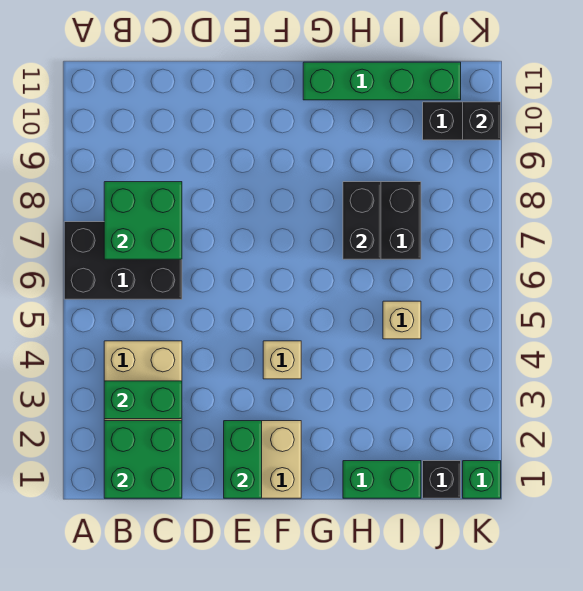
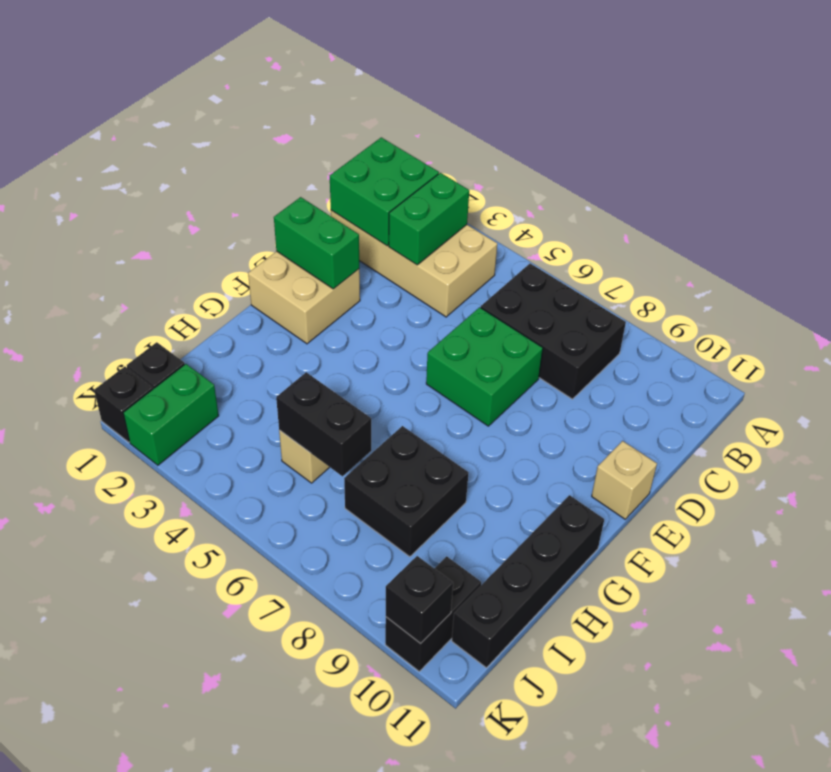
black brick A6:C7 level 1 -> black brick B6:C8 level 1
green brick B7:C8 level 2 -> green brick D6:E7 level 1
tan brick F4 level 1 -> tan brick E11 level 1
green brick G11:J11 level 1 -> black brick G11:J11 level 1
green brick H1:I1 level 1 -> green brick J2:K2 level 1
black brick H7:H8 level 2 -> black brick I5:I6 level 2
green brick K1 level 1 -> black brick K1 level 1

